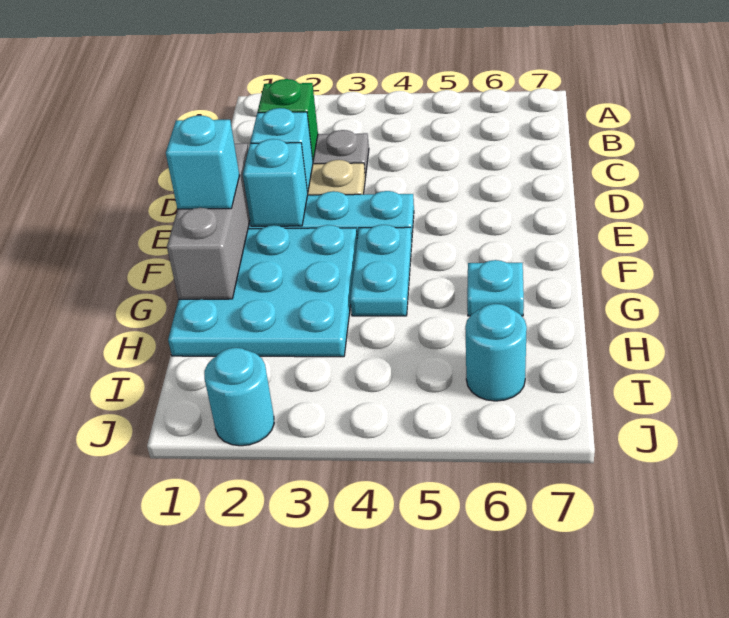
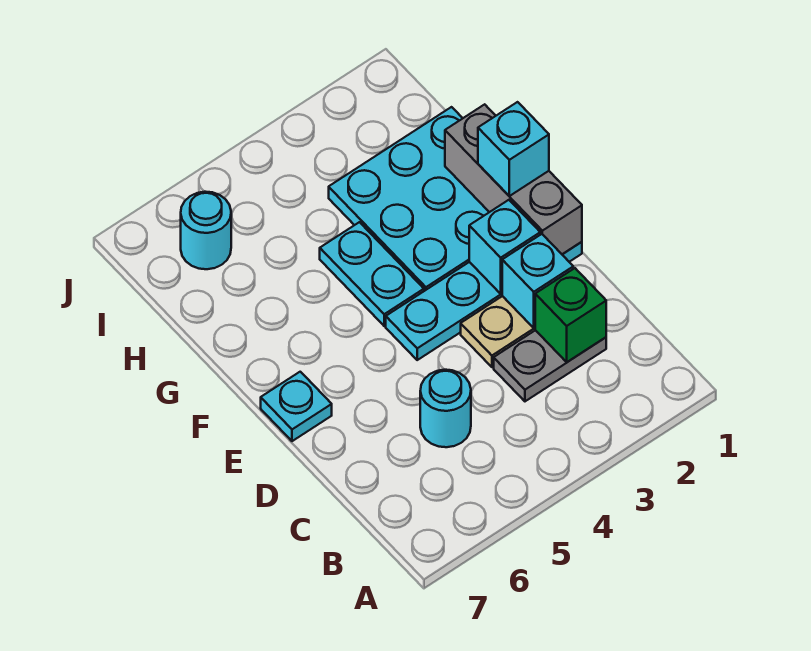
cyan plate G6 level 1 -> cyan plate E7 level 1
cyan round brick J2 level 1 -> cyan round brick C5 level 1

